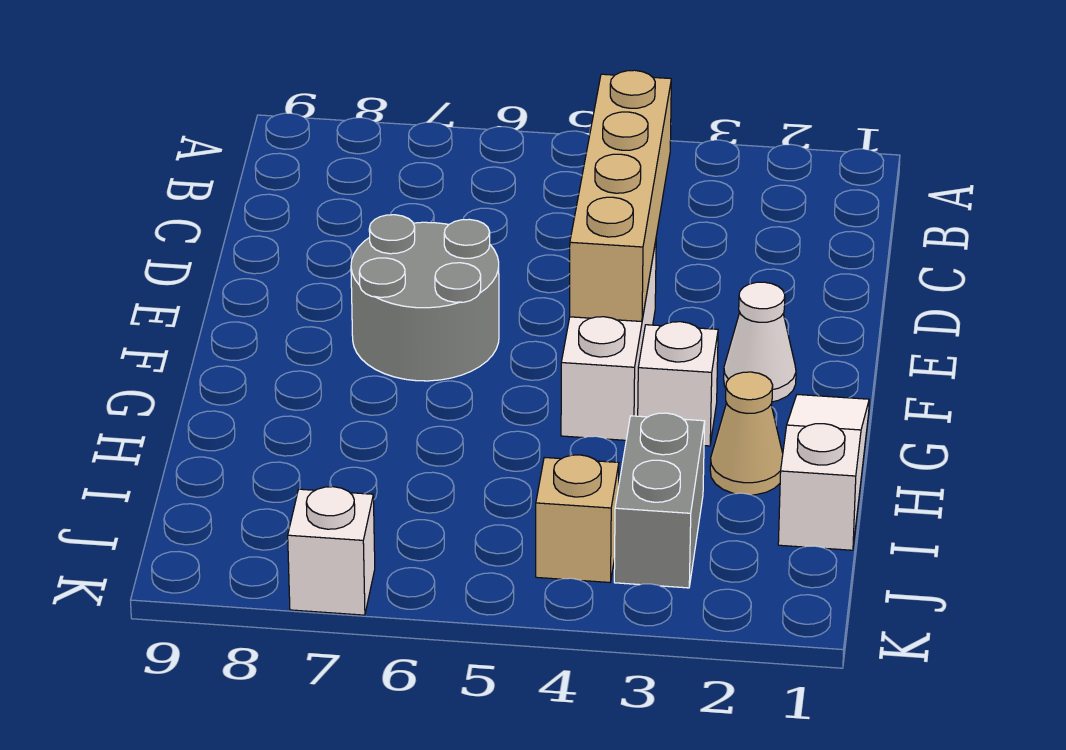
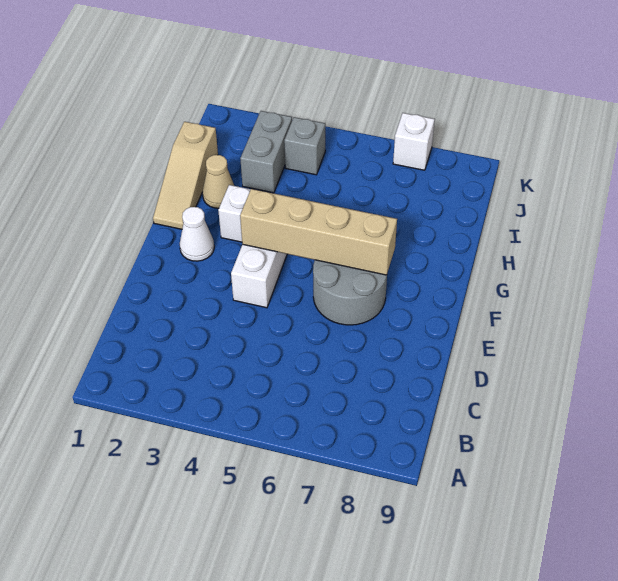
tan brick C4:F4 level 2 -> tan brick F4:F7 level 2
white slope G1:I1 level 1 top I -> tan slope G1:I1 level 1 top I
tan brick J4 level 1 -> grey brick J4 level 1

